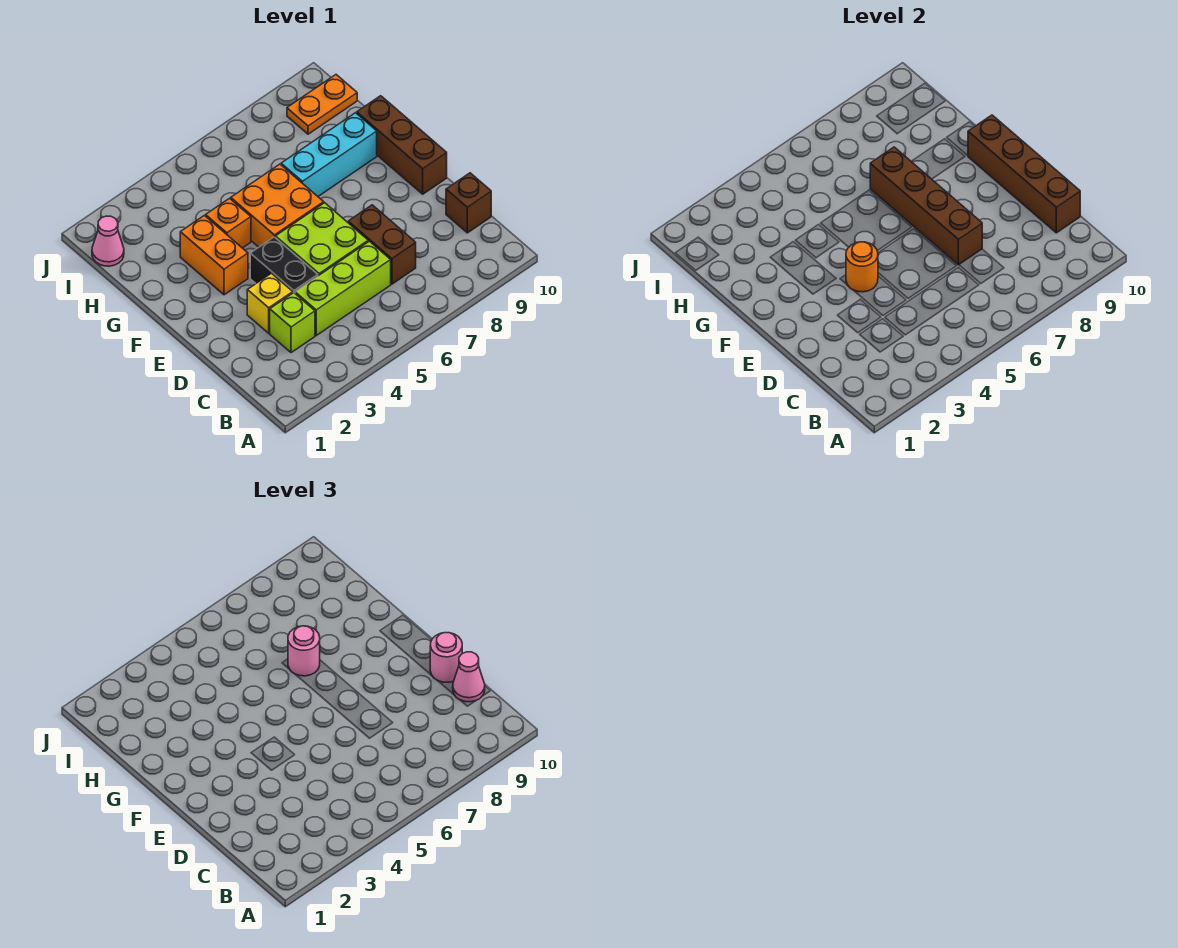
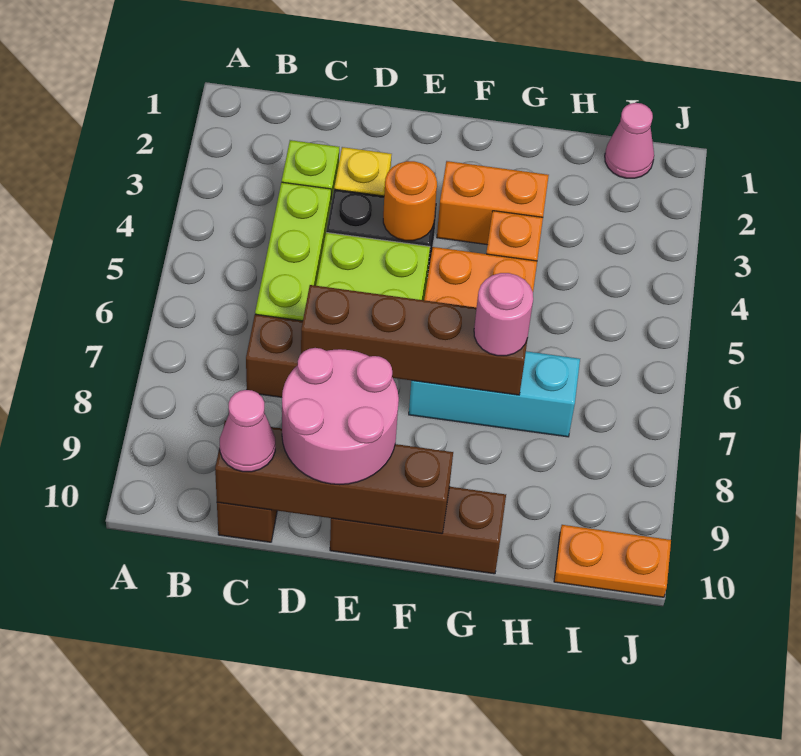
pink round brick D10 level 3 -> pink round brick D9:E10 level 3
cyan brick G7:G9 level 1 -> cyan brick F7:H7 level 1
orange plate I9:I10 level 1 -> orange plate I10:J10 level 1

